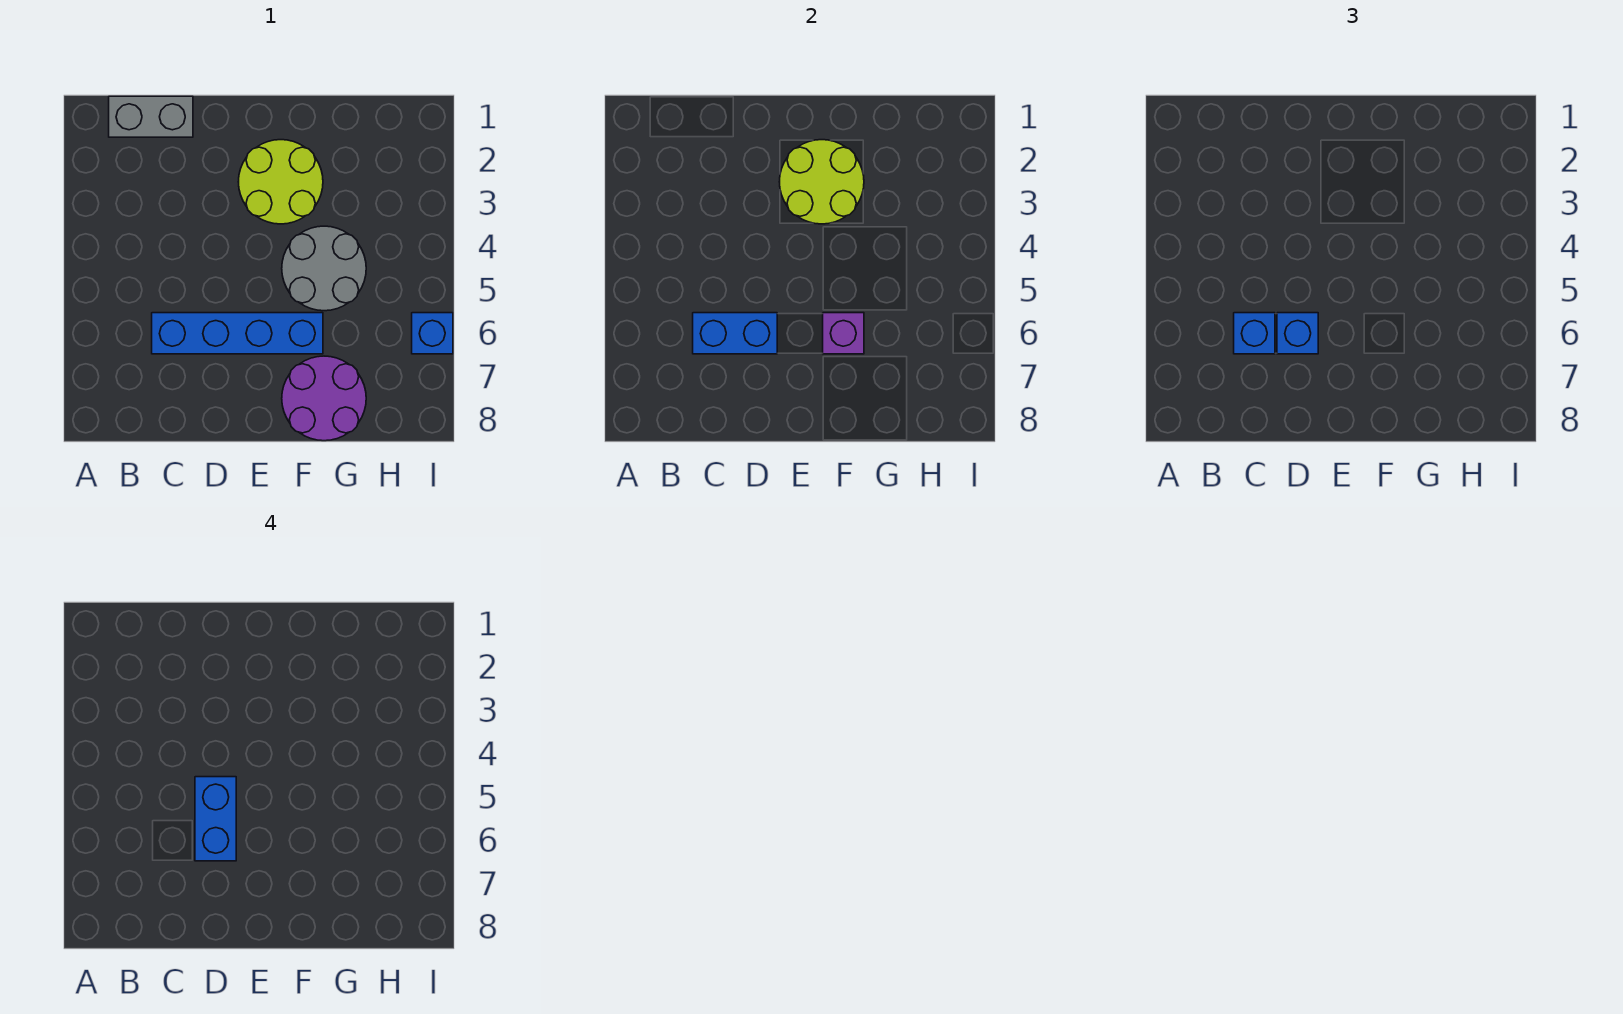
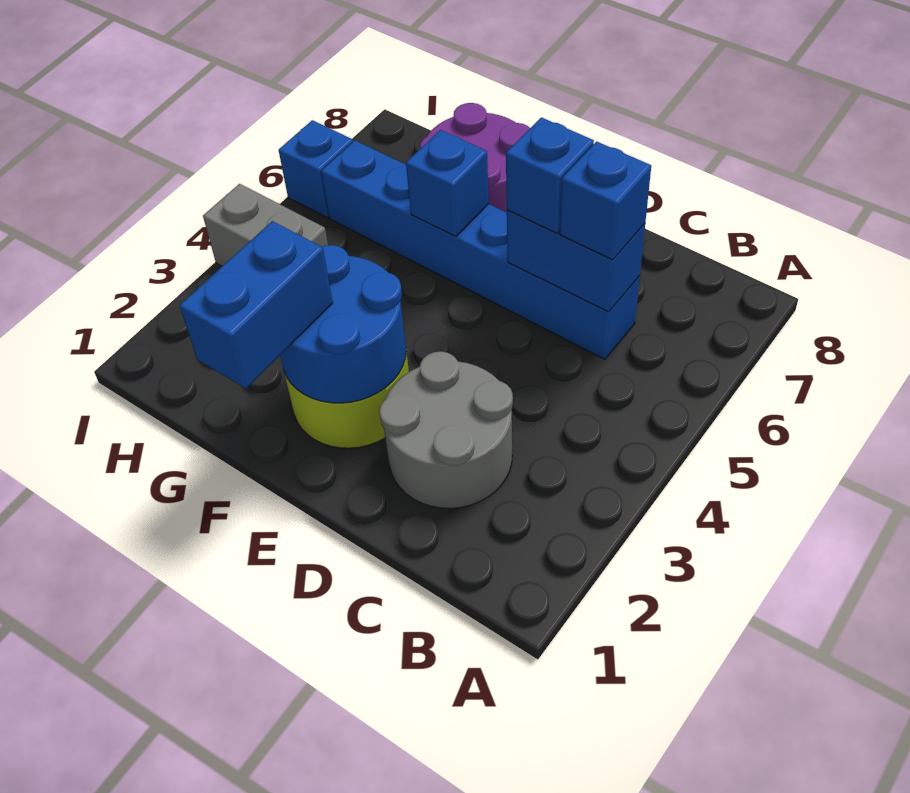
grey brick B1:C1 level 1 -> grey brick H4:I4 level 1
blue brick C6:F6 level 1 -> blue brick C6:H6 level 1
blue brick D5:D6 level 4 -> blue brick F1:F2 level 3
lime round brick E2:F3 level 2 -> blue round brick E2:F3 level 2
grey round brick F4:G5 level 1 -> grey round brick C2:D3 level 1
purple brick F6 level 2 -> blue brick F6 level 2

